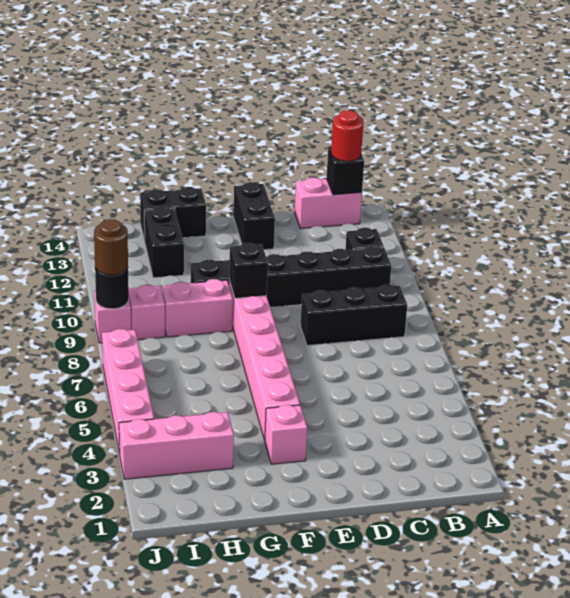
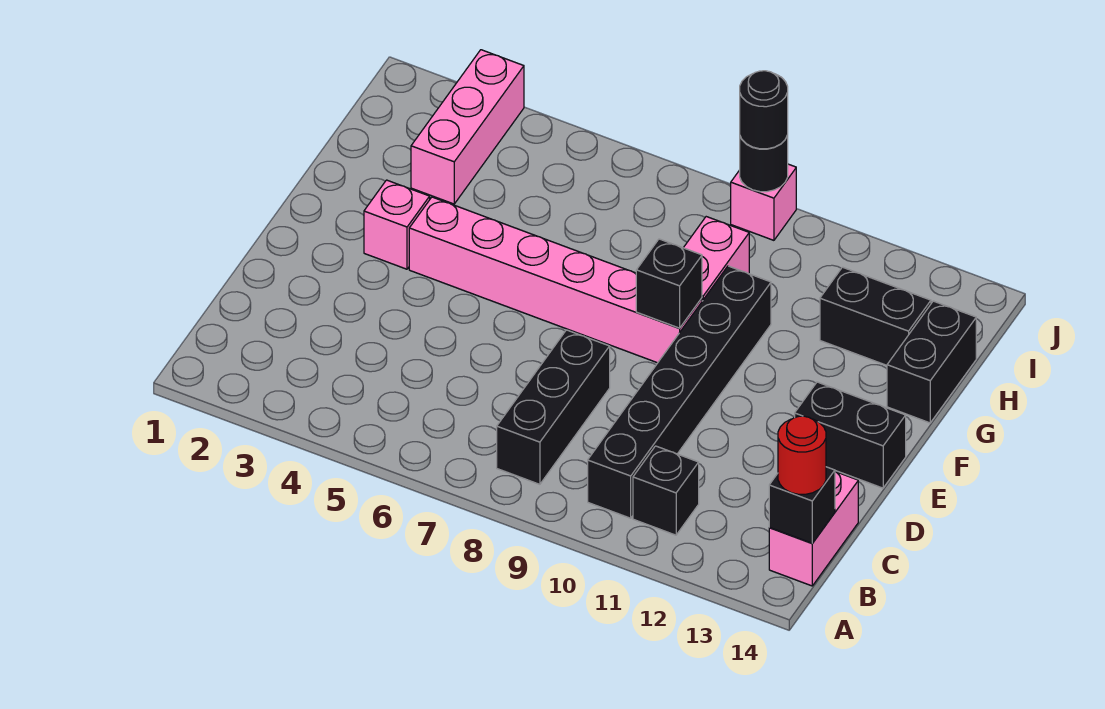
pink brick I9 level 1 -> none
pink brick J4:J7 level 1 -> none
brown round brick J9 level 3 -> black round brick J9 level 3

